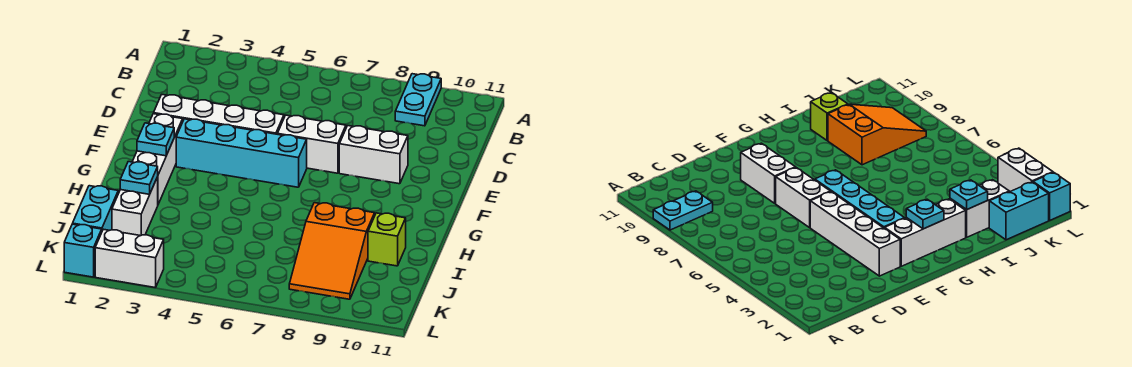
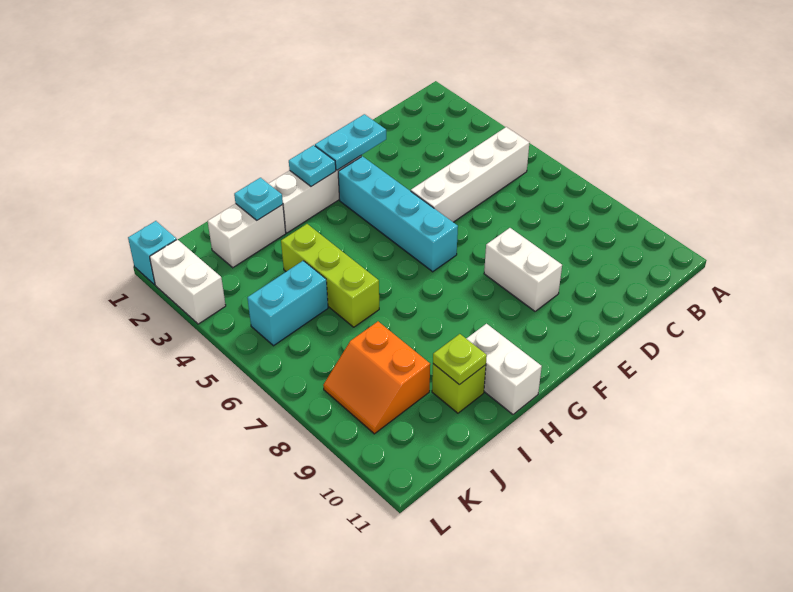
cyan plate A9:B9 level 1 -> cyan plate E2:F2 level 2
white brick E2:E5 level 1 -> white brick B5:E5 level 1
white brick E6:E7 level 1 -> white brick H10:H11 level 1
none -> lime brick I4:I6 level 1
orange slope I8:K9 level 1 top I -> orange slope J8:K9 level 1 top J
none -> lime plate I10 level 2
cyan brick J1:K1 level 1 -> cyan brick J5:K5 level 1

